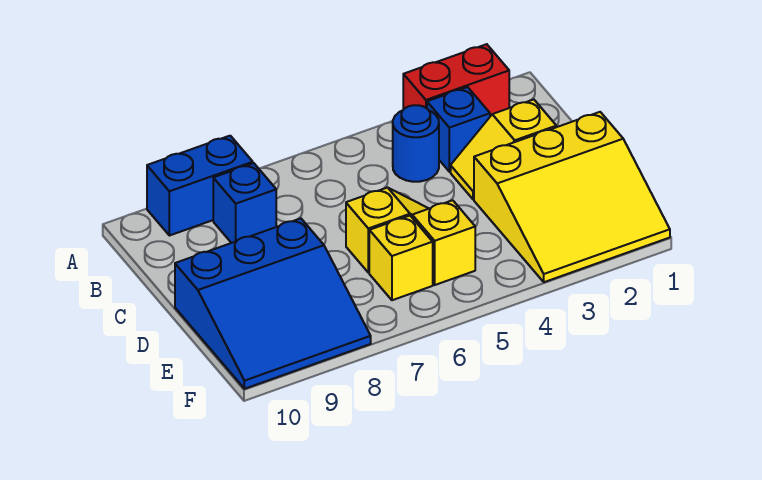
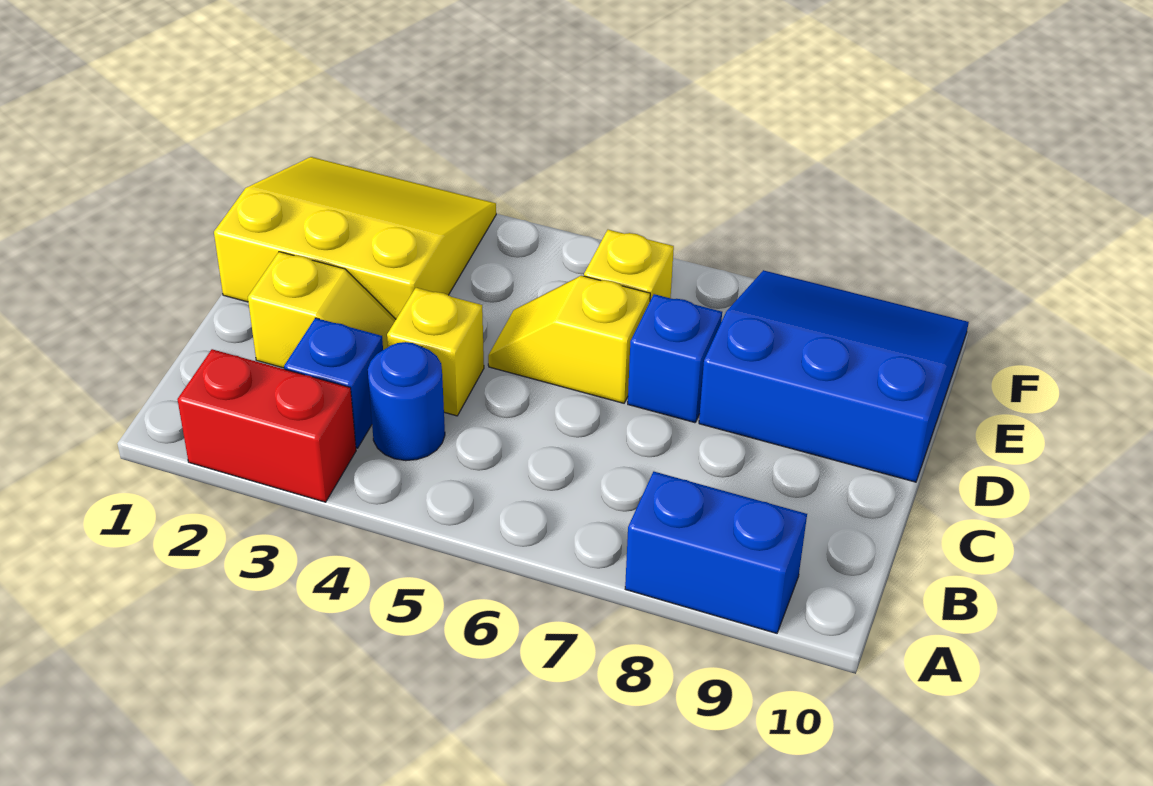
blue brick B8 level 1 -> blue brick D7 level 1
yellow brick E5 level 1 -> yellow brick C4 level 1

